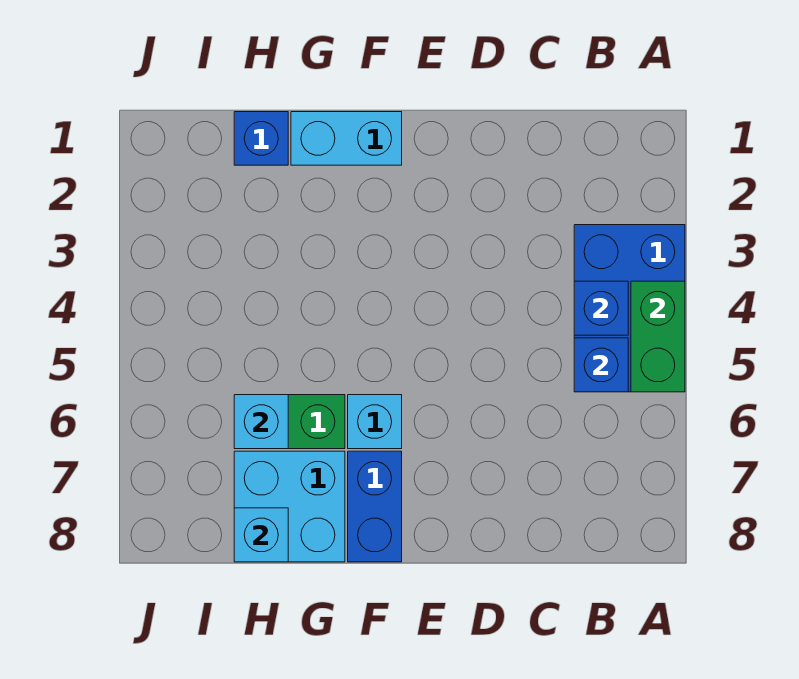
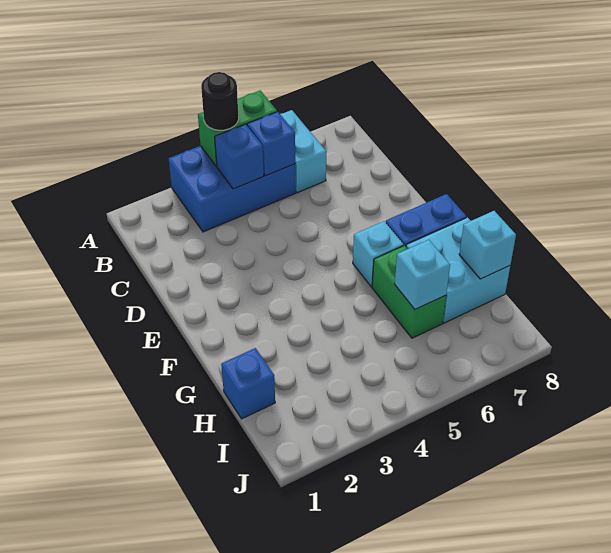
none -> black round brick A4 level 3
cyan brick F1:G1 level 1 -> cyan brick A6:B6 level 1

